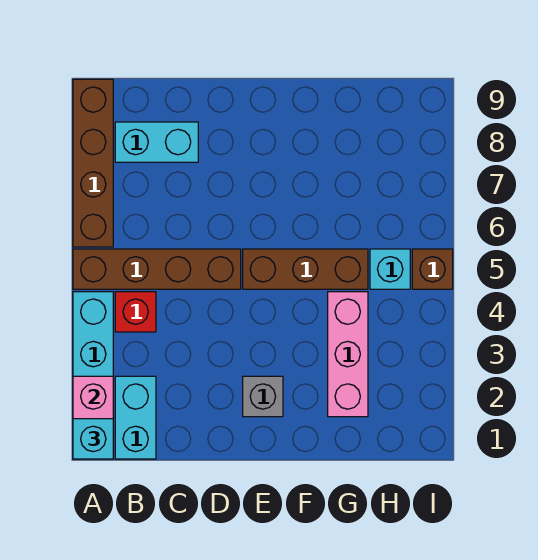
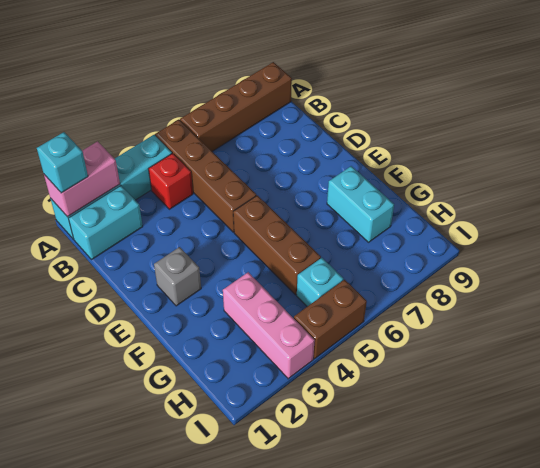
cyan brick B8:C8 level 1 -> cyan brick F8:G8 level 1
pink brick G2:G4 level 1 -> pink brick G3:I3 level 1
brown brick I5 level 1 -> brown brick I4:I5 level 1

